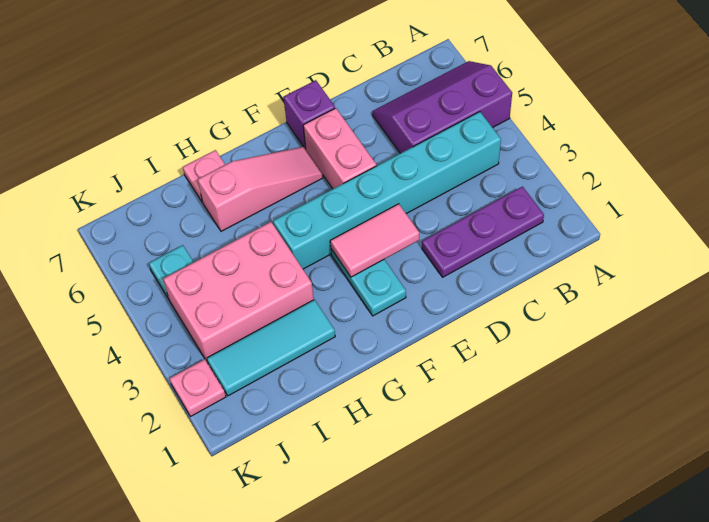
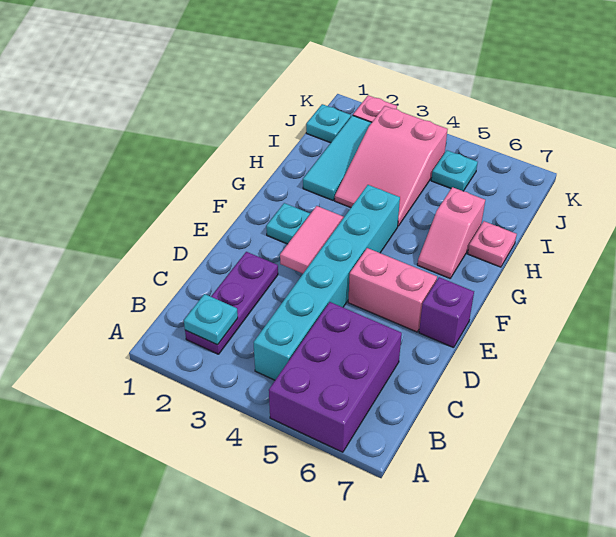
purple slope A5:C6 level 1 top 5 -> purple brick A5:C6 level 1
none -> cyan plate B2 level 2
pink slope F6:H6 level 1 top H -> pink slope G6:H6 level 1 top H
pink brick H3:J4 level 1 -> pink slope H3:J4 level 1 top J
none -> cyan plate J1 level 1

